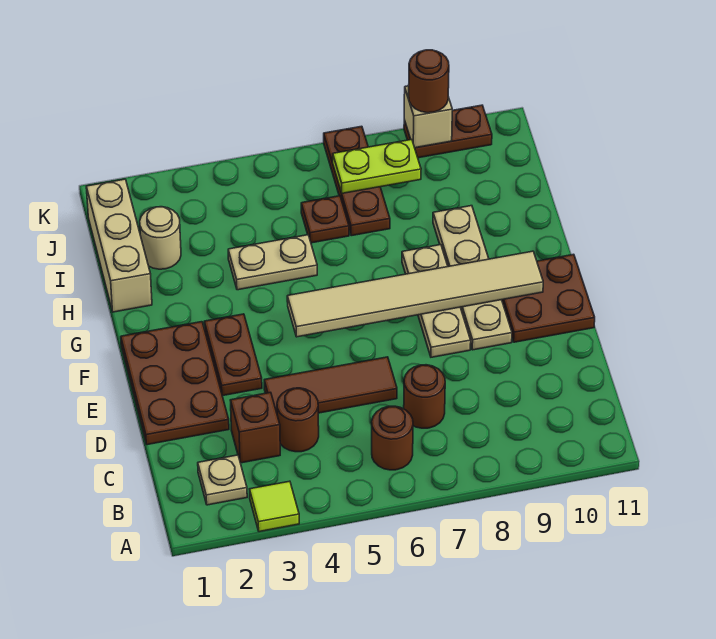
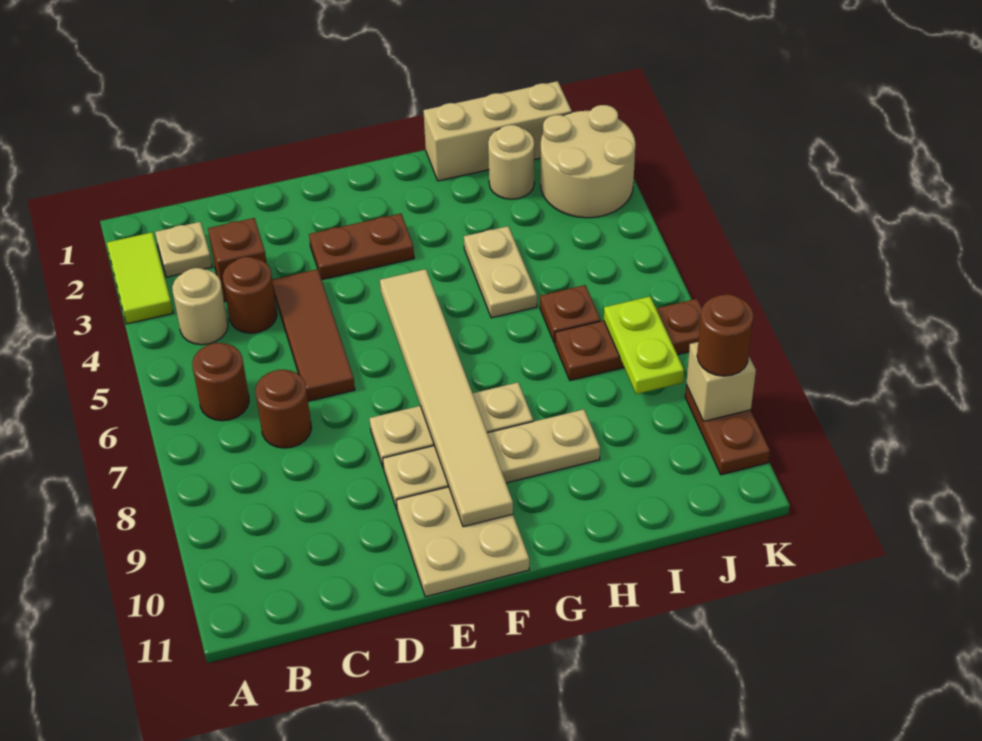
lime tile A3 level 1 -> lime tile A2:A3 level 1
none -> tan round brick B4 level 1
brown plate D1:F2 level 1 -> none
brown plate E10:F11 level 1 -> tan plate E10:F11 level 1
none -> tan round brick J2:K3 level 1

